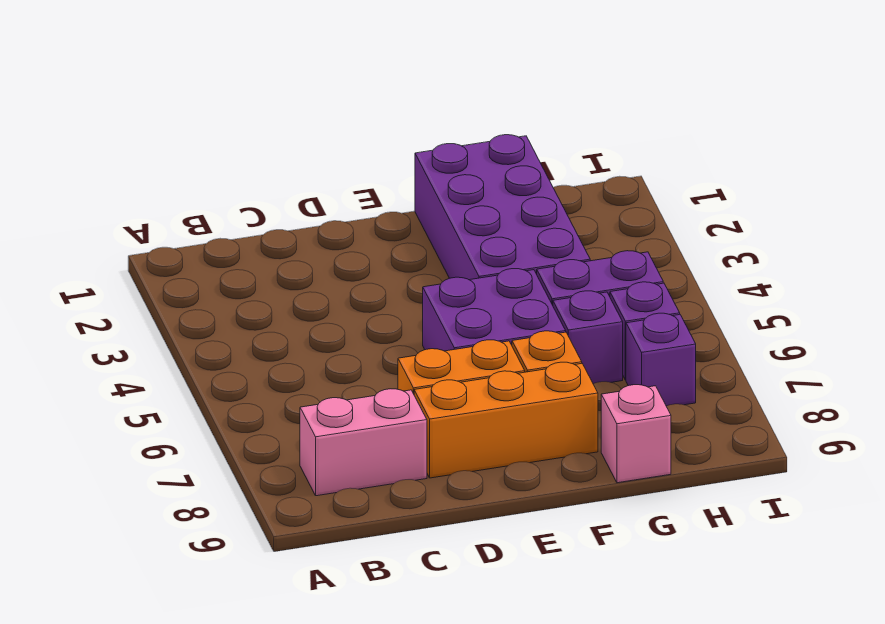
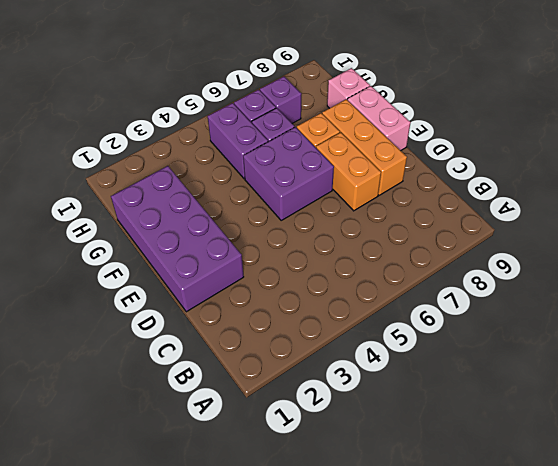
pink brick B8:C8 level 1 -> pink brick E9:F9 level 1
purple brick F1:G4 level 1 -> purple brick D1:G2 level 1

